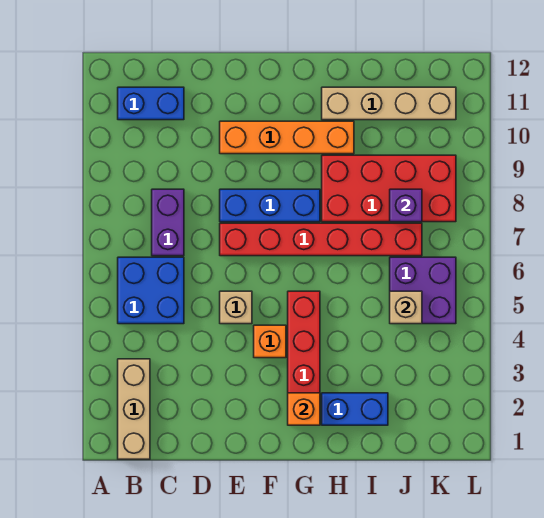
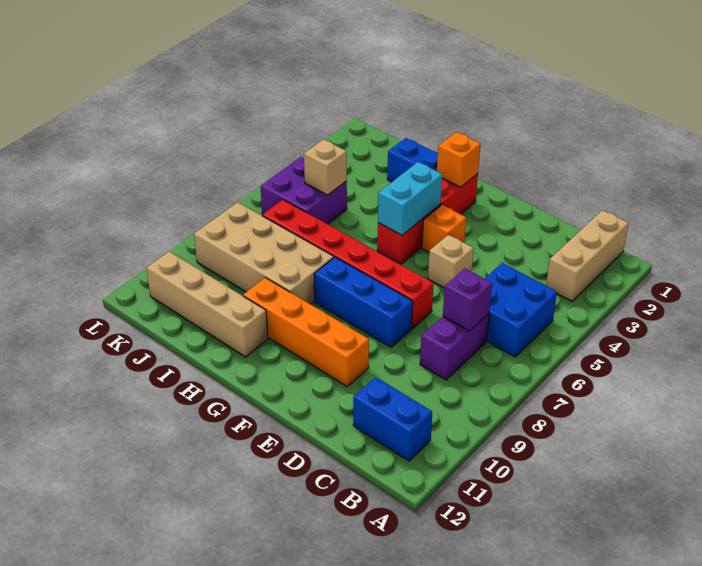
none -> cyan brick G4:G5 level 2
red brick H8:K9 level 1 -> tan brick H8:K9 level 1
purple brick J8 level 2 -> purple brick C7 level 2

